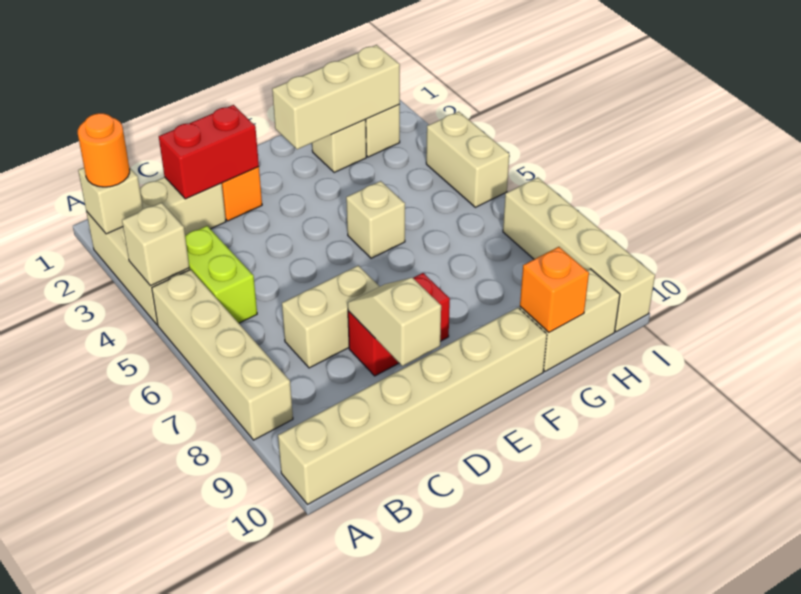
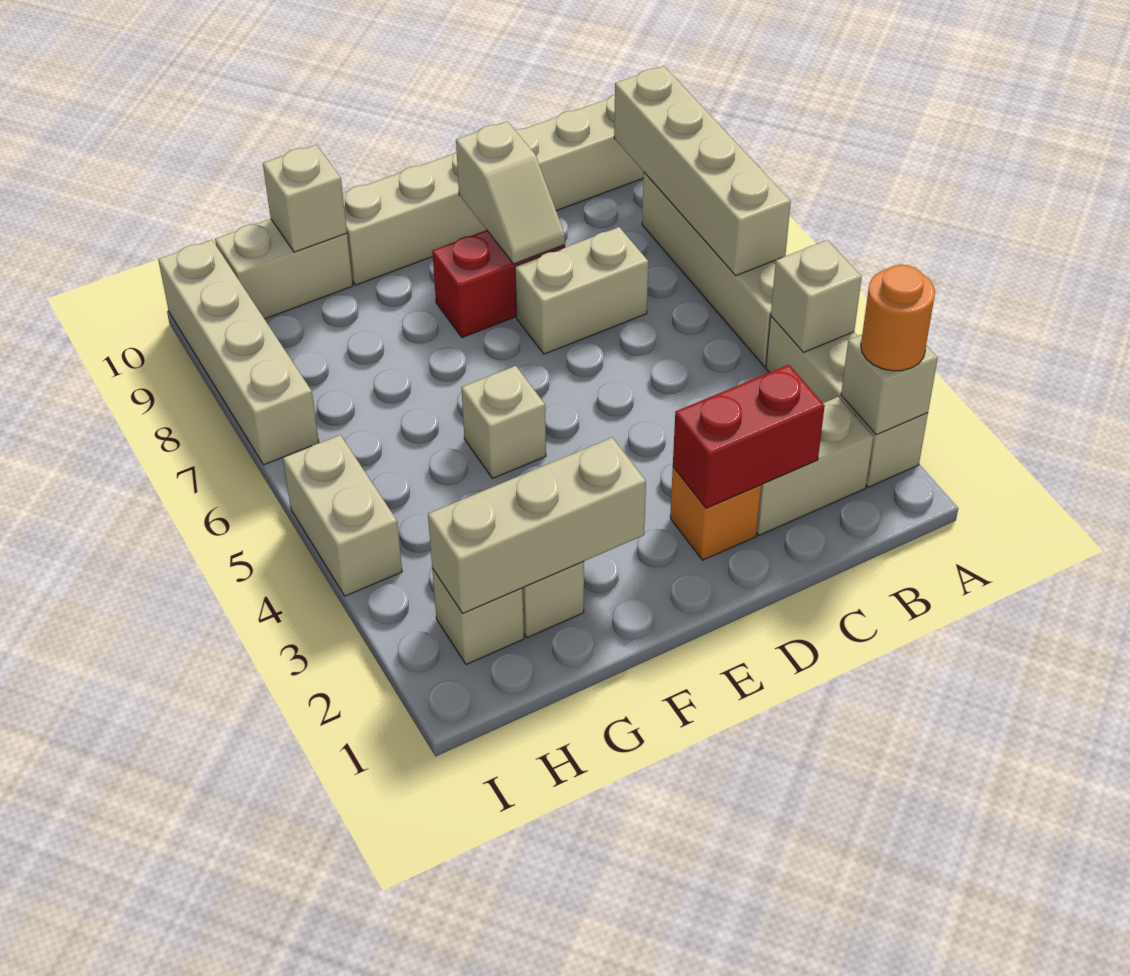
none -> tan brick A6:A9 level 2
lime brick B4:B5 level 1 -> none
orange brick G10 level 2 -> tan brick G10 level 2

